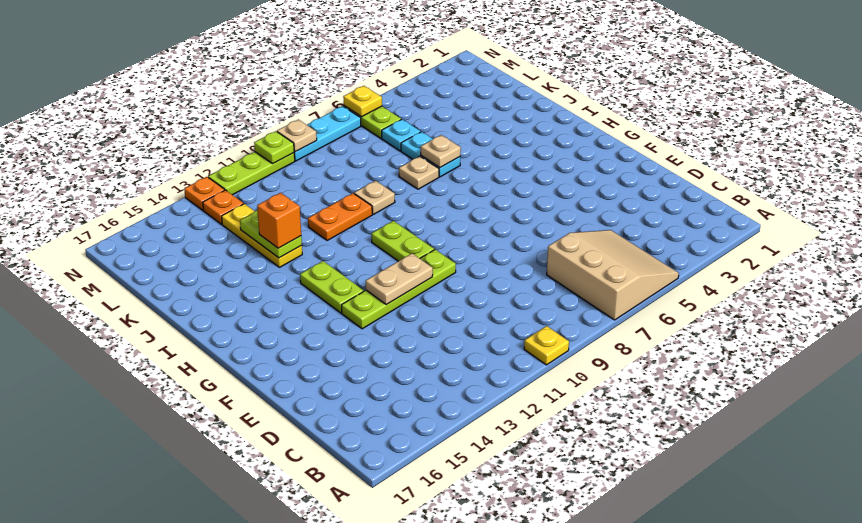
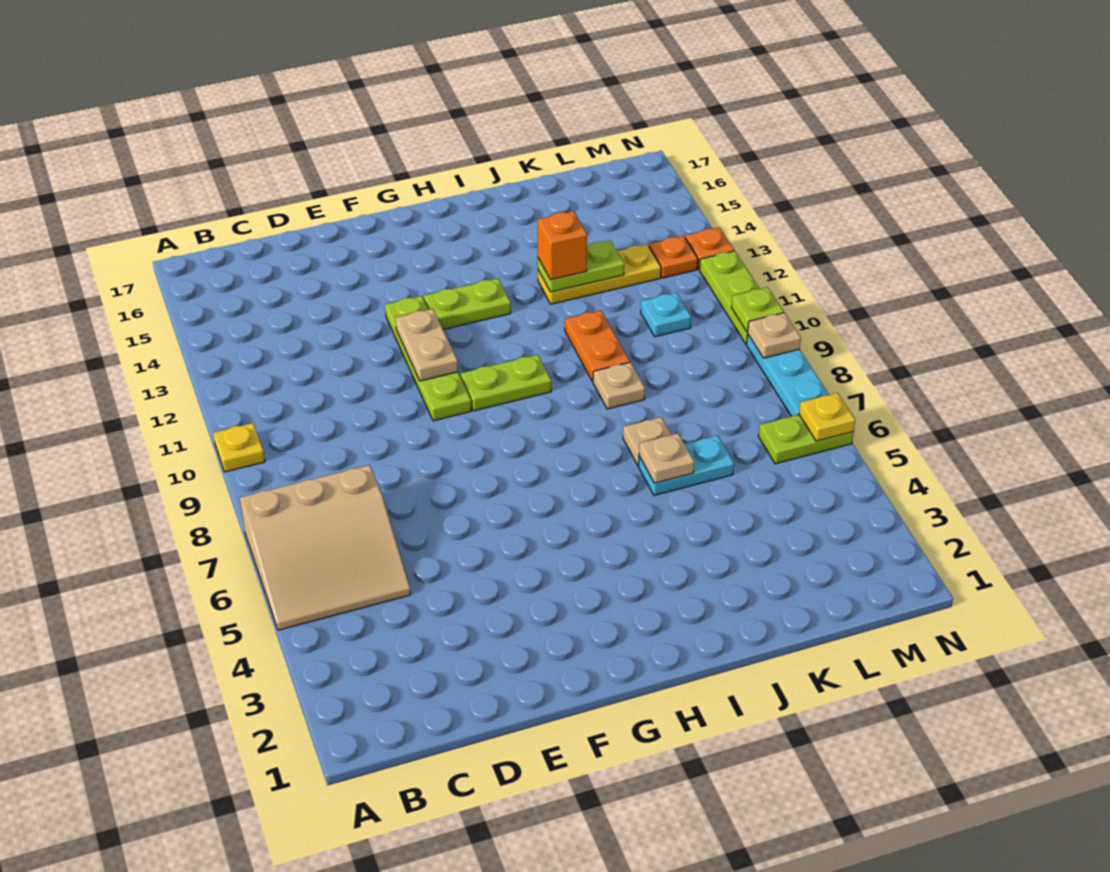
cyan plate L6 level 1 -> cyan plate L11 level 1

